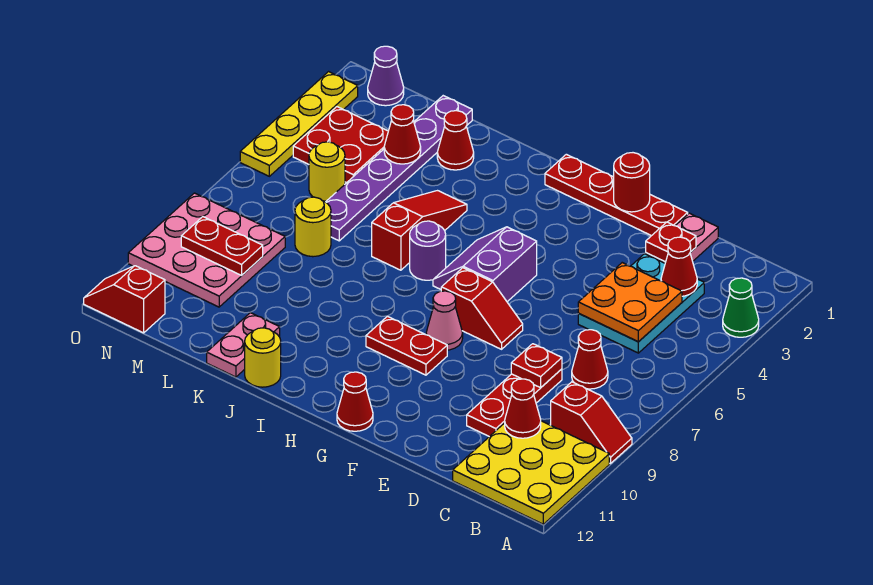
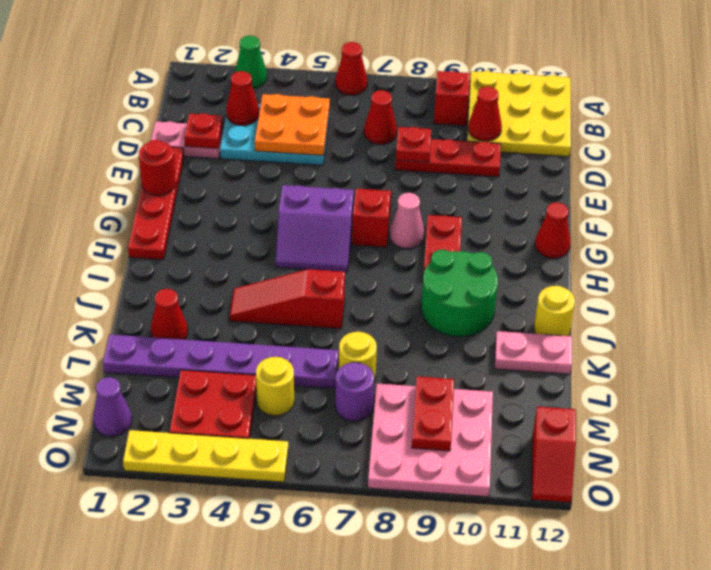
purple round brick I6 level 1 -> purple round brick M7 level 1
none -> green round brick I9:J10 level 1
red cone L3 level 2 -> red cone A6 level 1

